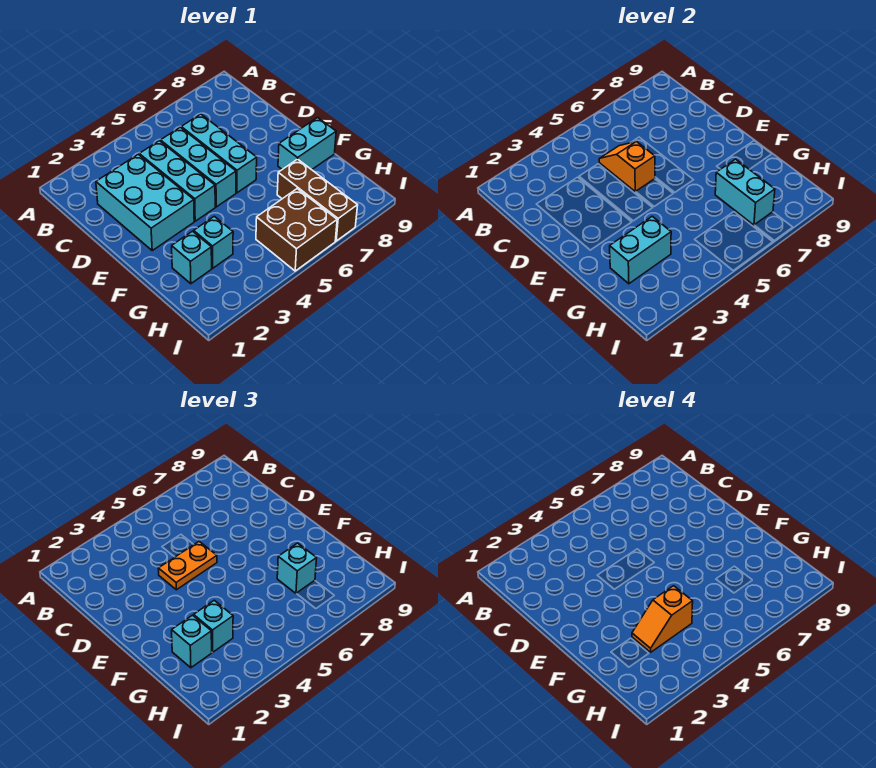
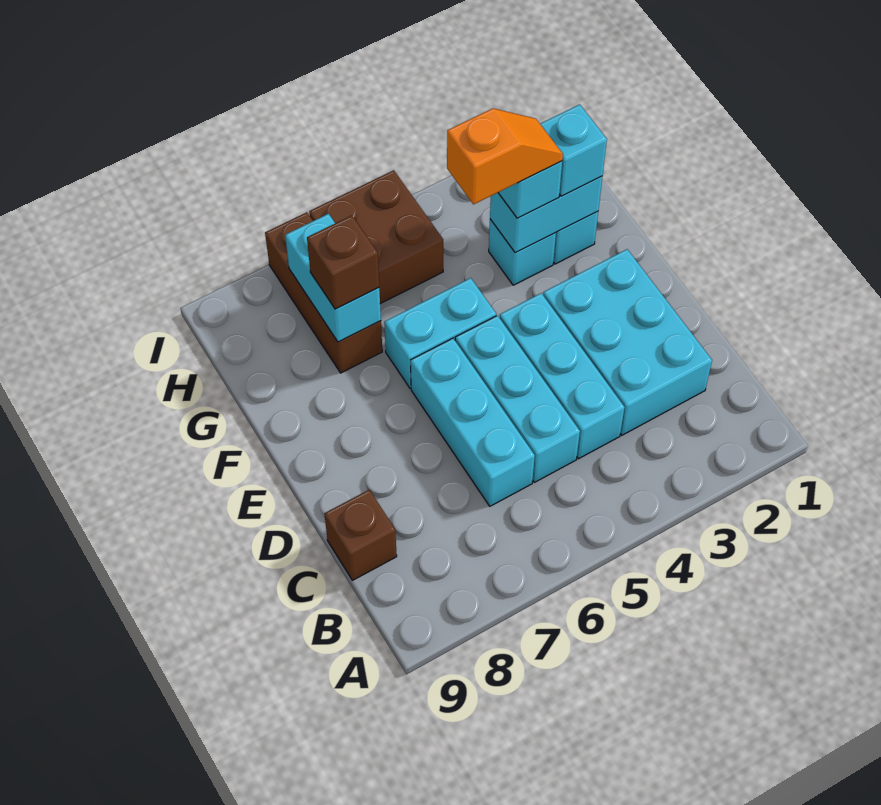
orange slope C5:D5 level 2 top D -> none
none -> brown brick C9 level 1
orange plate D4:D5 level 3 -> none
cyan brick F8:F9 level 1 -> cyan brick F5:F6 level 1
cyan brick G7 level 3 -> brown brick G7 level 3

